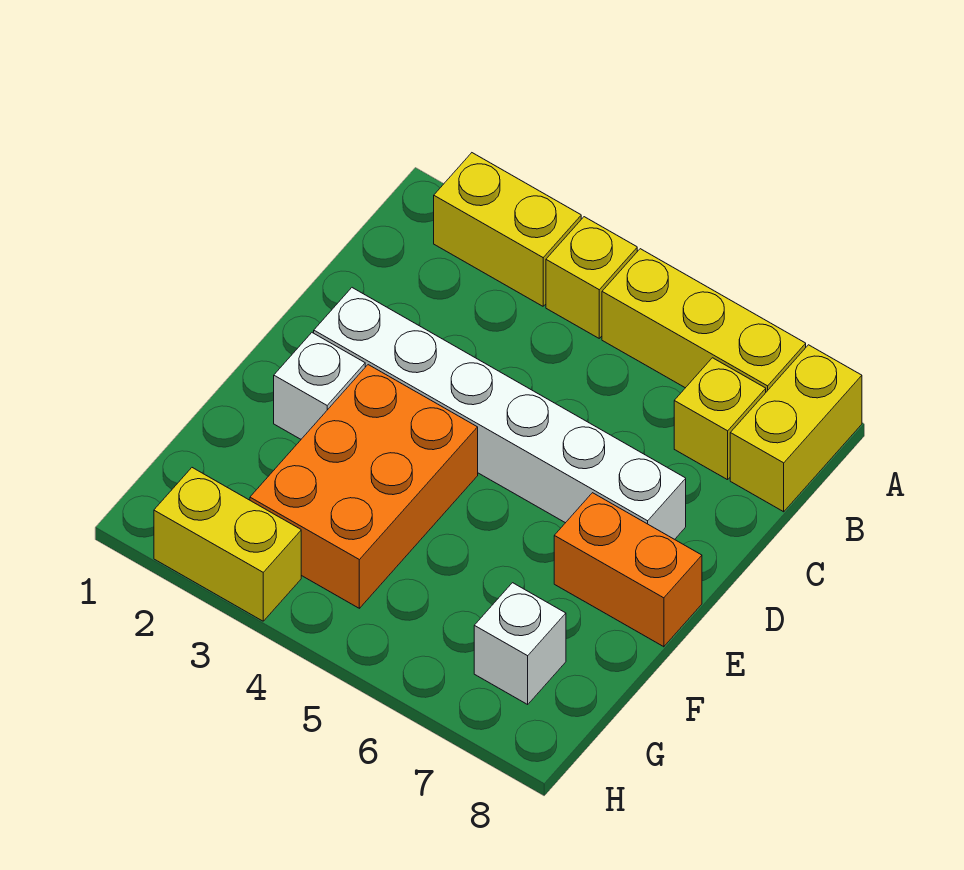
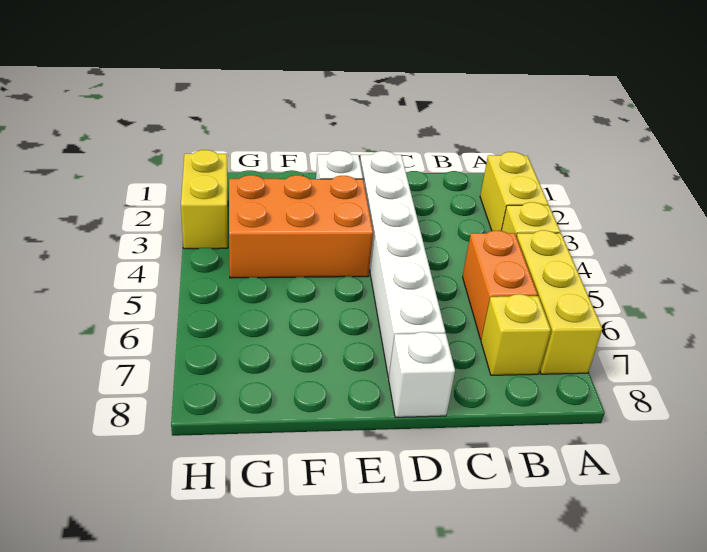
yellow brick A8:B8 level 1 -> none
orange brick E7:E8 level 1 -> orange brick B5:B6 level 1
white brick G7 level 1 -> white brick D8 level 1

